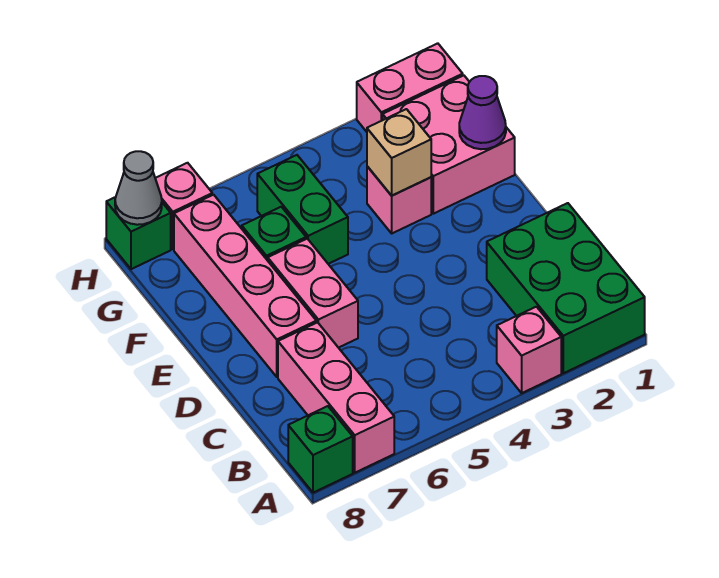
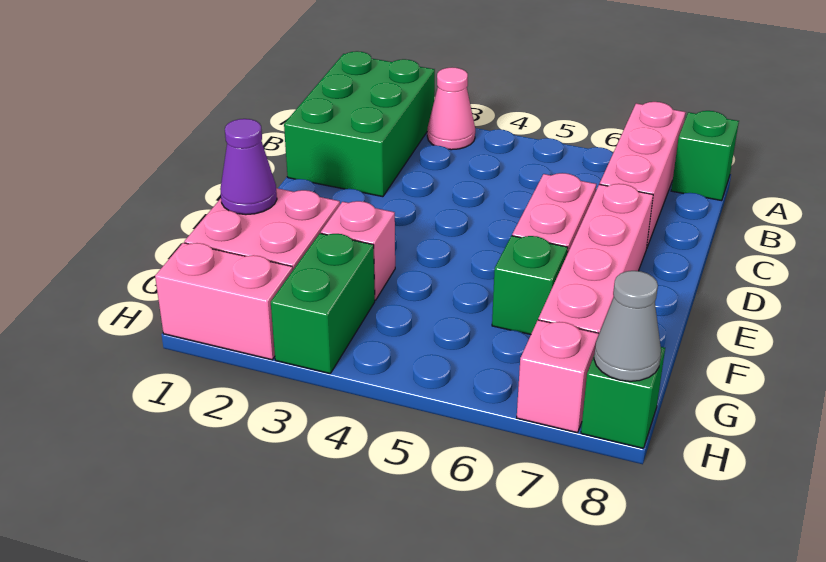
pink brick A3 level 1 -> pink cone A3 level 1
tan brick F3 level 2 -> none
green brick F5:G5 level 1 -> green brick G3:H3 level 1

